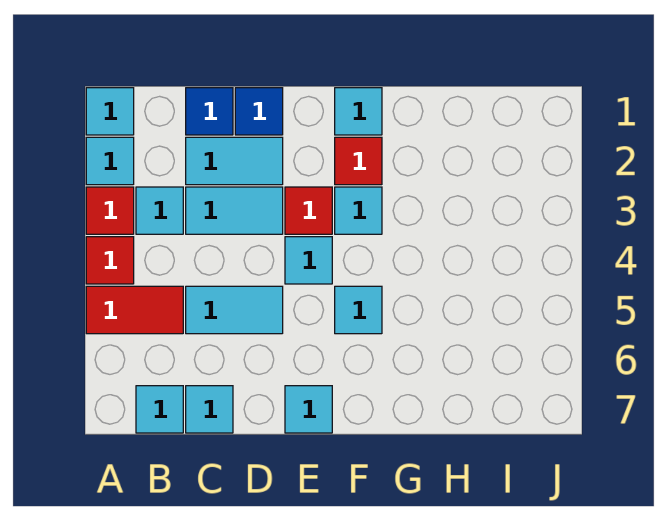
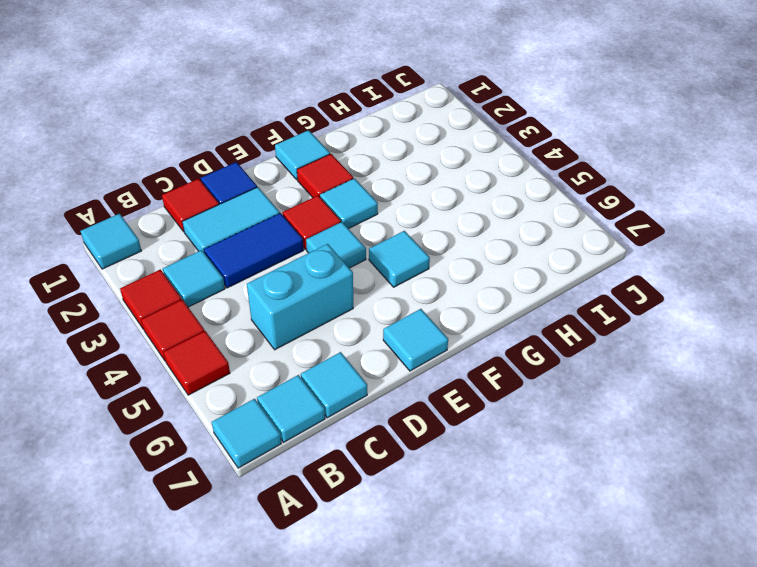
cyan tile A2 level 1 -> cyan tile A7 level 1
red tile A5:B5 level 1 -> red tile A5 level 1
blue tile C1 level 1 -> red tile C1 level 1
cyan tile C3:D3 level 1 -> blue tile C3:D3 level 1
cyan tile C5:D5 level 1 -> cyan brick C5:D5 level 1

